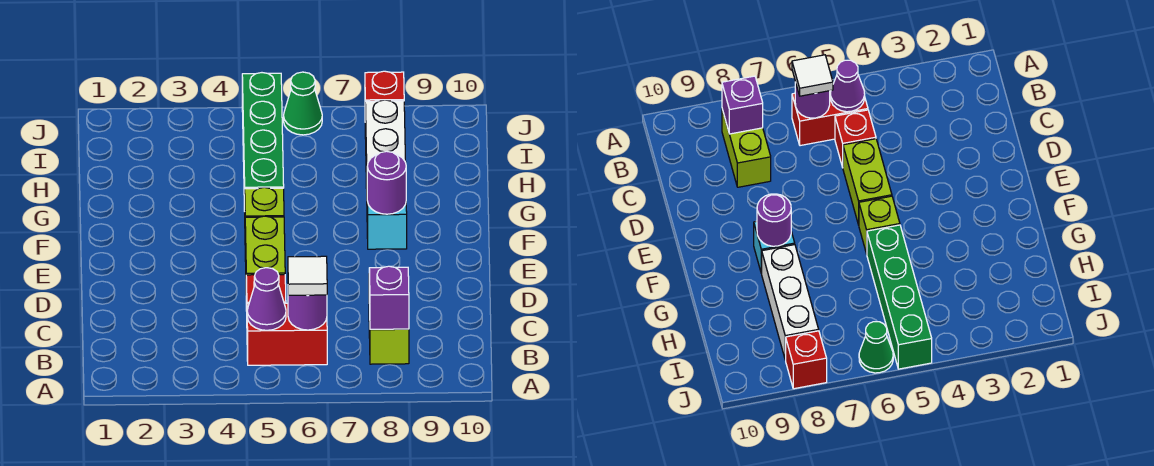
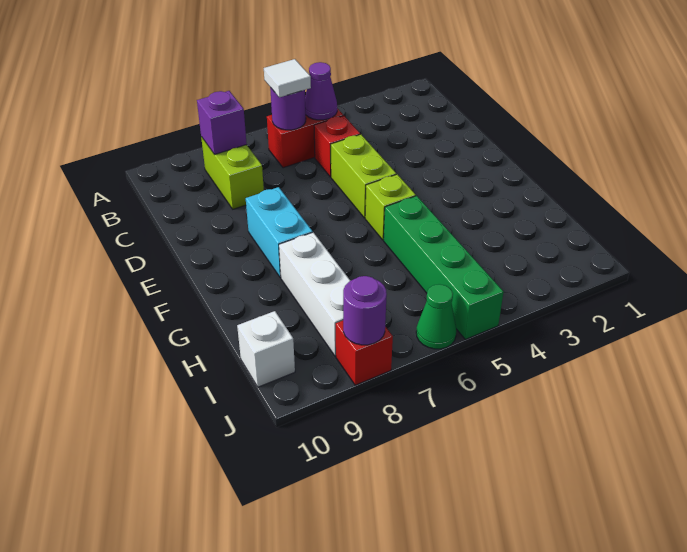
cyan brick F8 level 1 -> cyan brick E8:F8 level 1
purple round brick F8 level 2 -> purple round brick J8 level 2
none -> white brick I10 level 1

